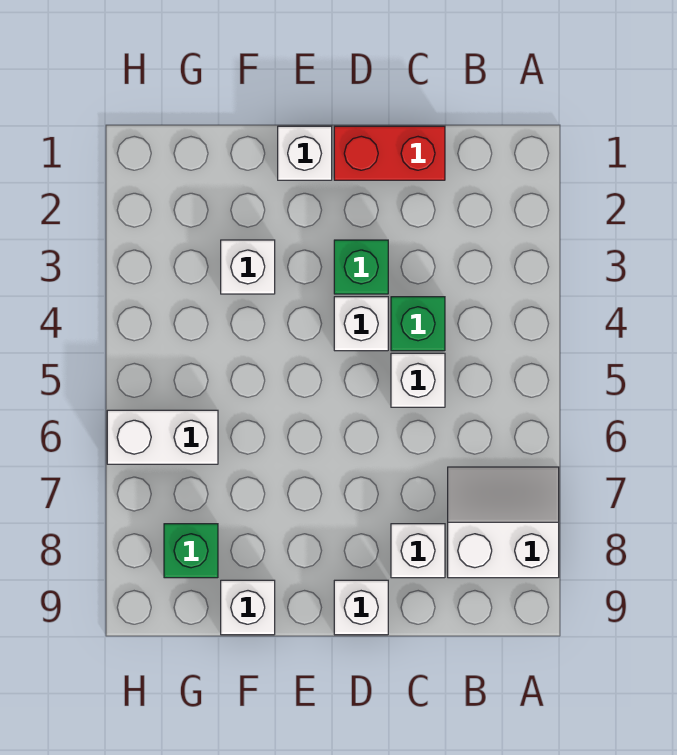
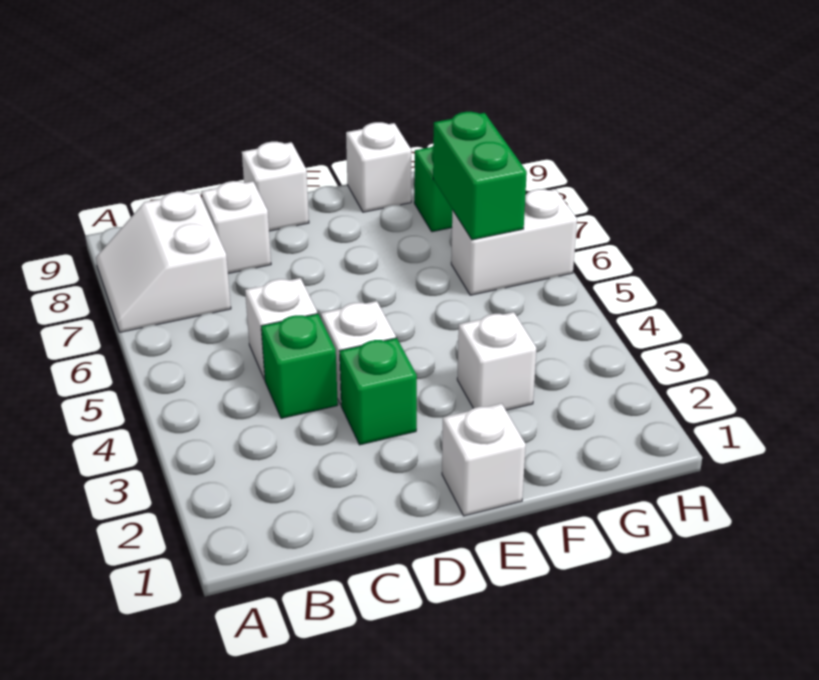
white slope A7:B8 level 1 top 8 -> white slope A7:B8 level 1 top B
red brick C1:D1 level 1 -> none
none -> green brick G6:G7 level 2

